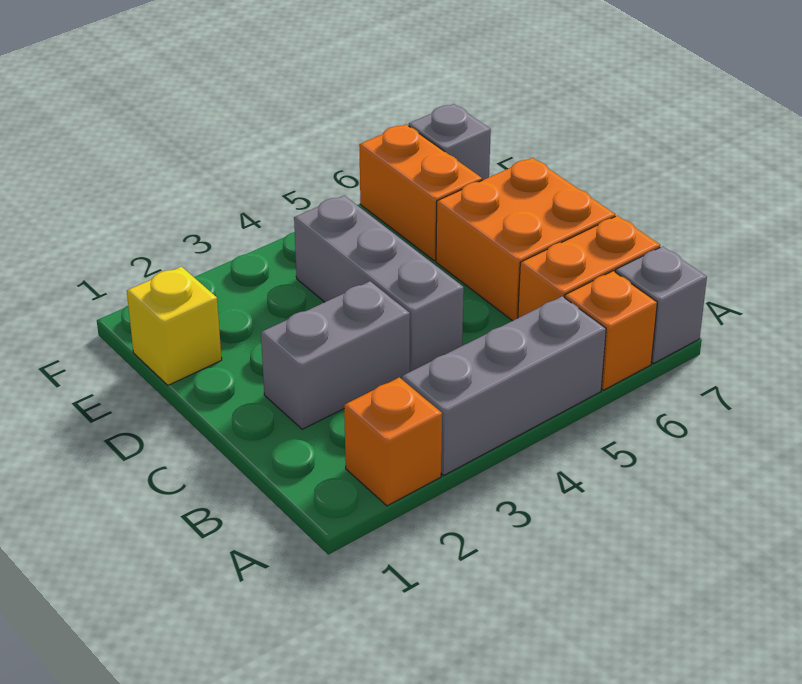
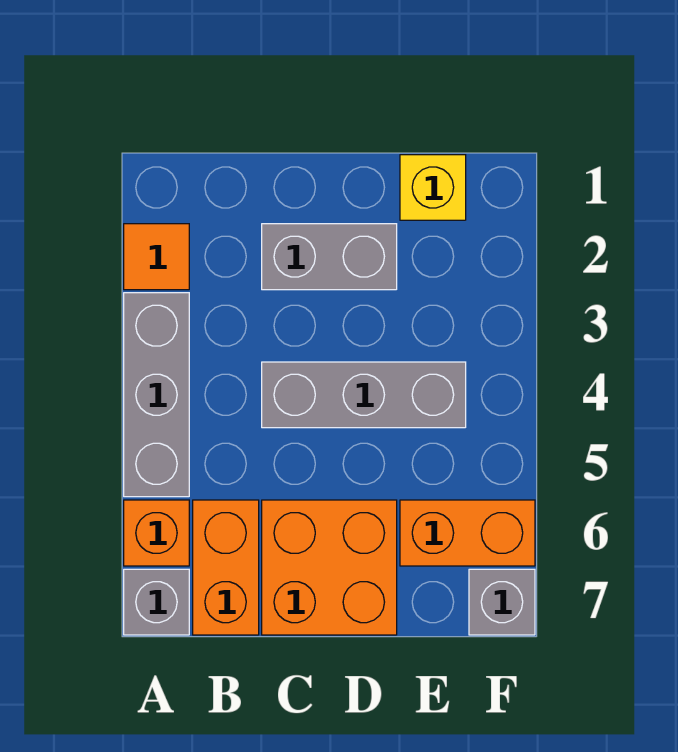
orange brick A2 level 1 -> orange tile A2 level 1
grey brick C2:C3 level 1 -> grey brick C2:D2 level 1

